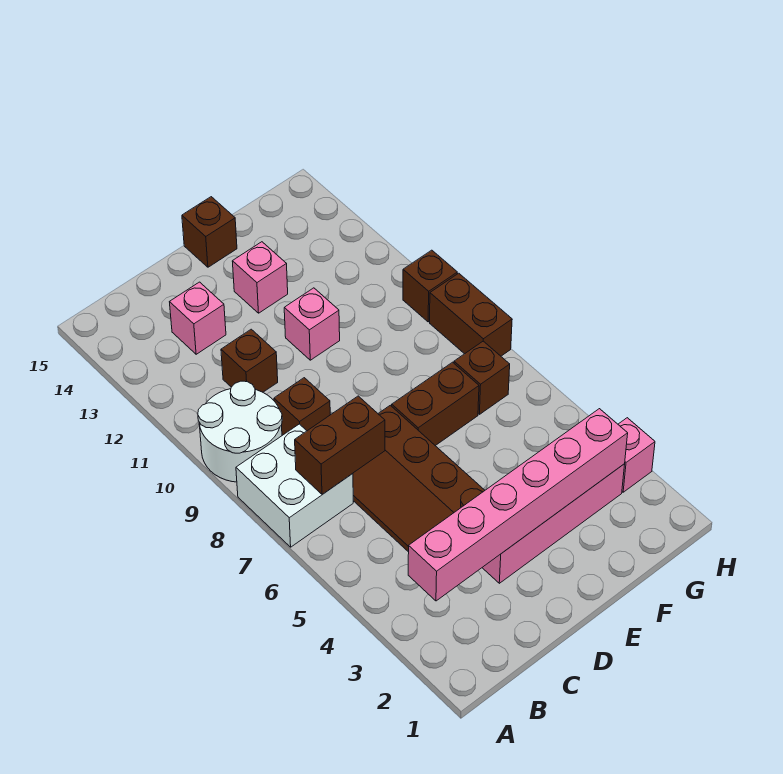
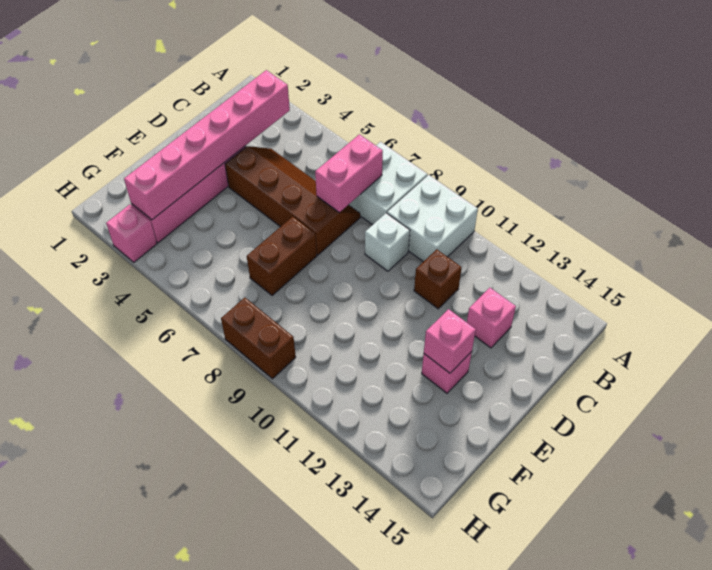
white round brick A9:B10 level 1 -> white brick A9:B10 level 1
brown brick B7:C7 level 2 -> pink brick B7:C7 level 2
brown brick C9 level 1 -> white brick C9 level 1
pink brick E11 level 1 -> pink brick E13 level 2
brown brick E15 level 1 -> none
brown brick G7 level 1 -> none
brown brick H10 level 1 -> none

